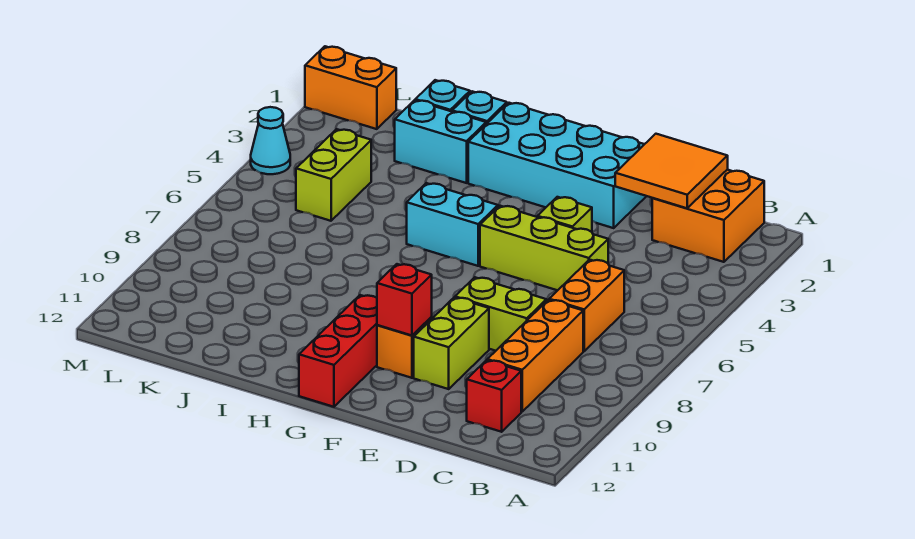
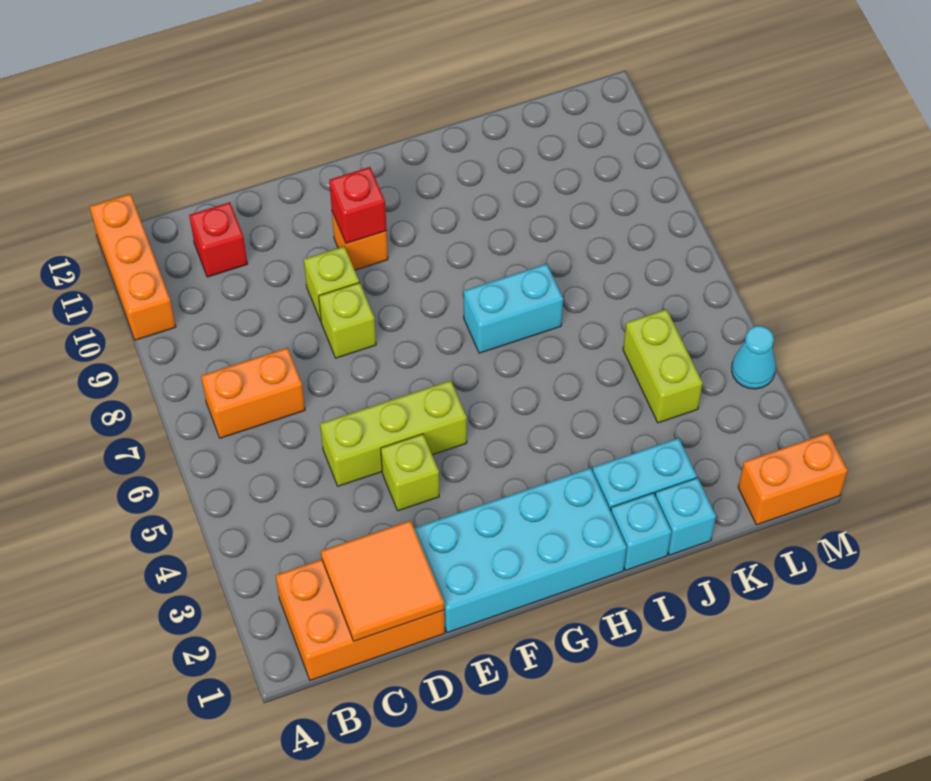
orange brick B1:C2 level 1 -> orange brick B1:D2 level 1
orange brick C6:C7 level 1 -> orange brick B7:C7 level 1
orange brick C8:C10 level 1 -> orange brick A10:A12 level 1
lime brick D8:E8 level 1 -> lime brick E8 level 1
lime brick E9:E10 level 1 -> lime brick E9 level 1
cyan brick G5:H5 level 1 -> cyan brick H7:I7 level 1
red brick G10:G12 level 1 -> none

